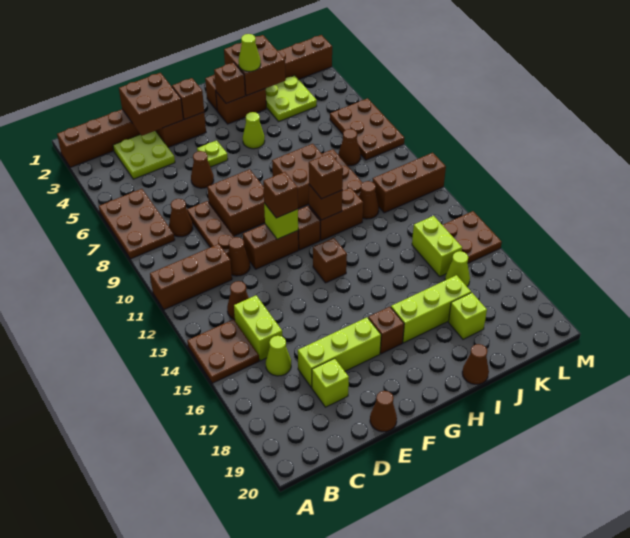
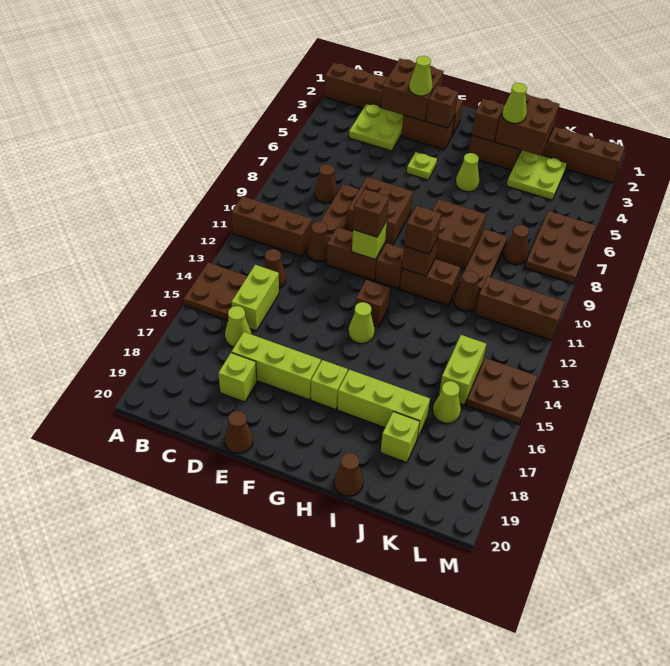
brown plate A6:B8 level 1 -> none
none -> lime cone E3 level 3
brown cone E6 level 1 -> none
none -> lime cone G14 level 1
brown brick G17 level 1 -> lime brick G17 level 1

